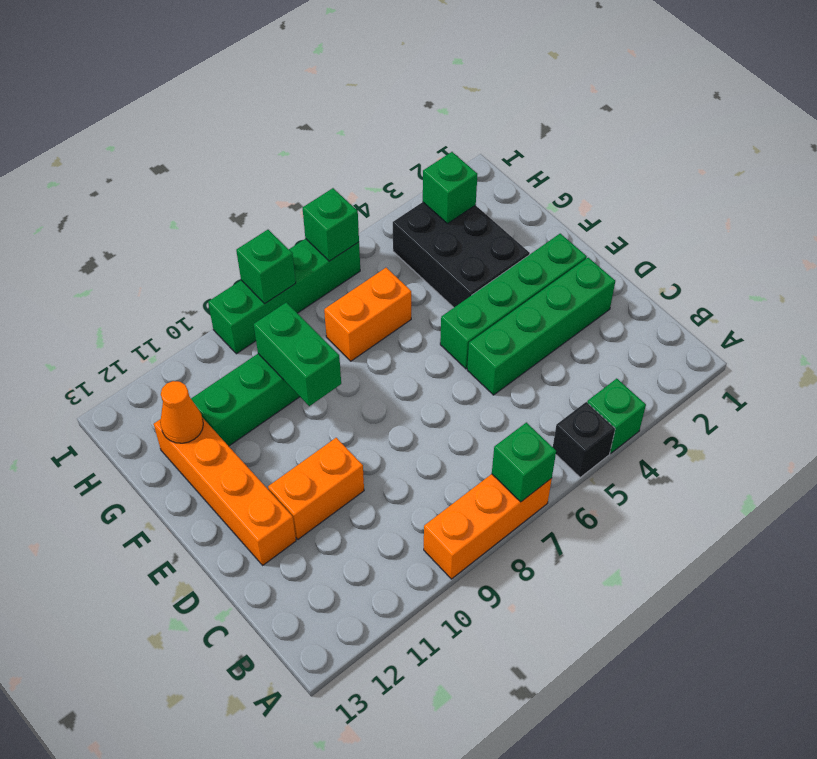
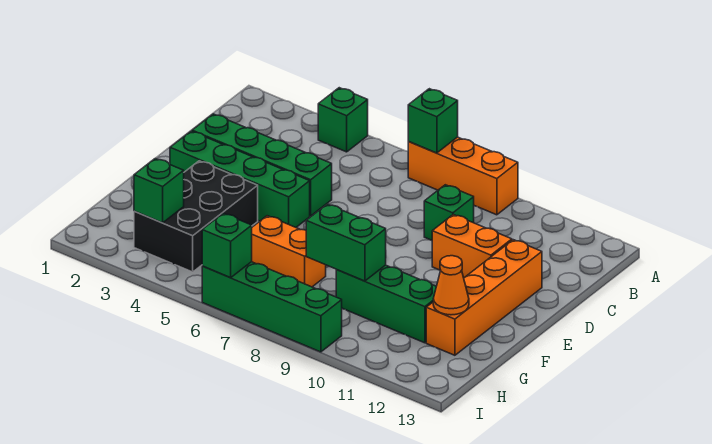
black brick A5 level 1 -> none
green brick F9:G9 level 2 -> green brick G8:G9 level 2
green brick I8 level 2 -> green brick C9 level 1

